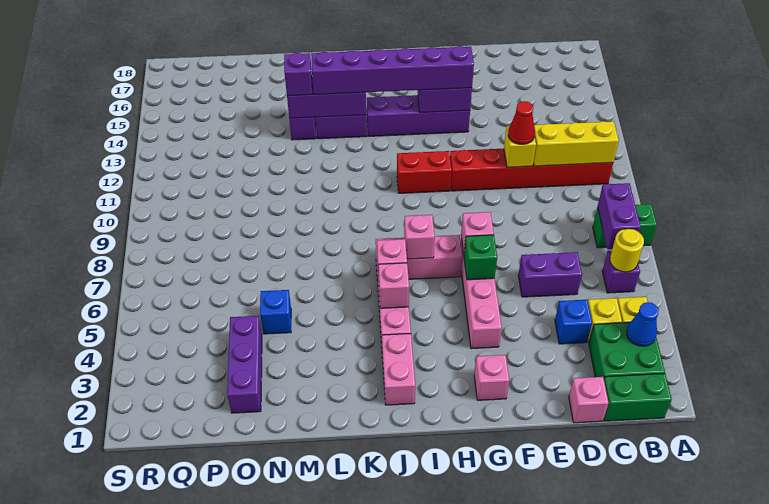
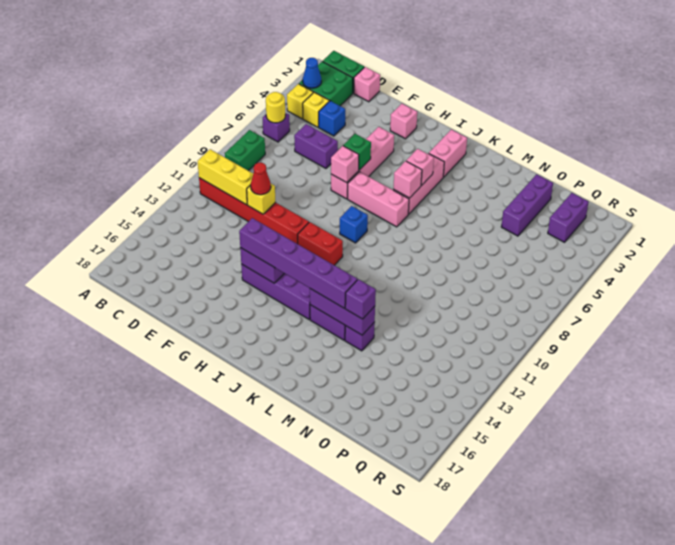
green brick A8:B8 level 1 -> green brick B8:B9 level 1
purple brick B7:B8 level 2 -> purple brick Q2:Q3 level 1
pink brick I7 level 2 -> none
blue brick N5 level 1 -> blue brick I9 level 1

